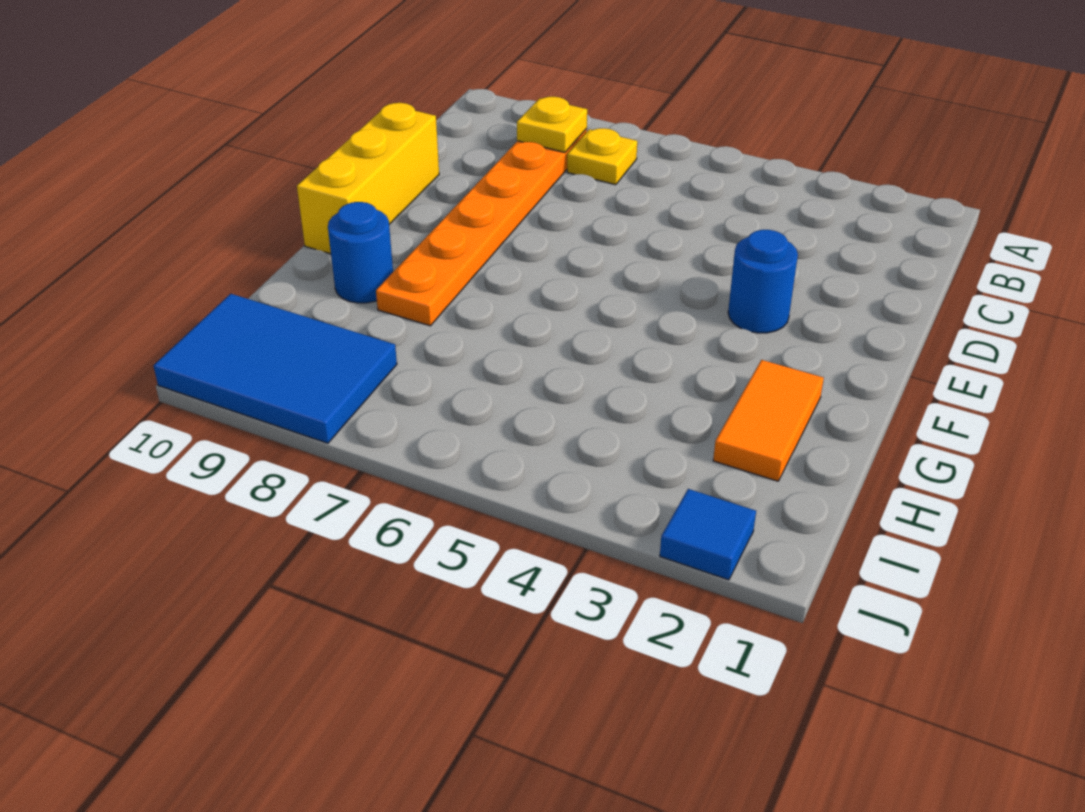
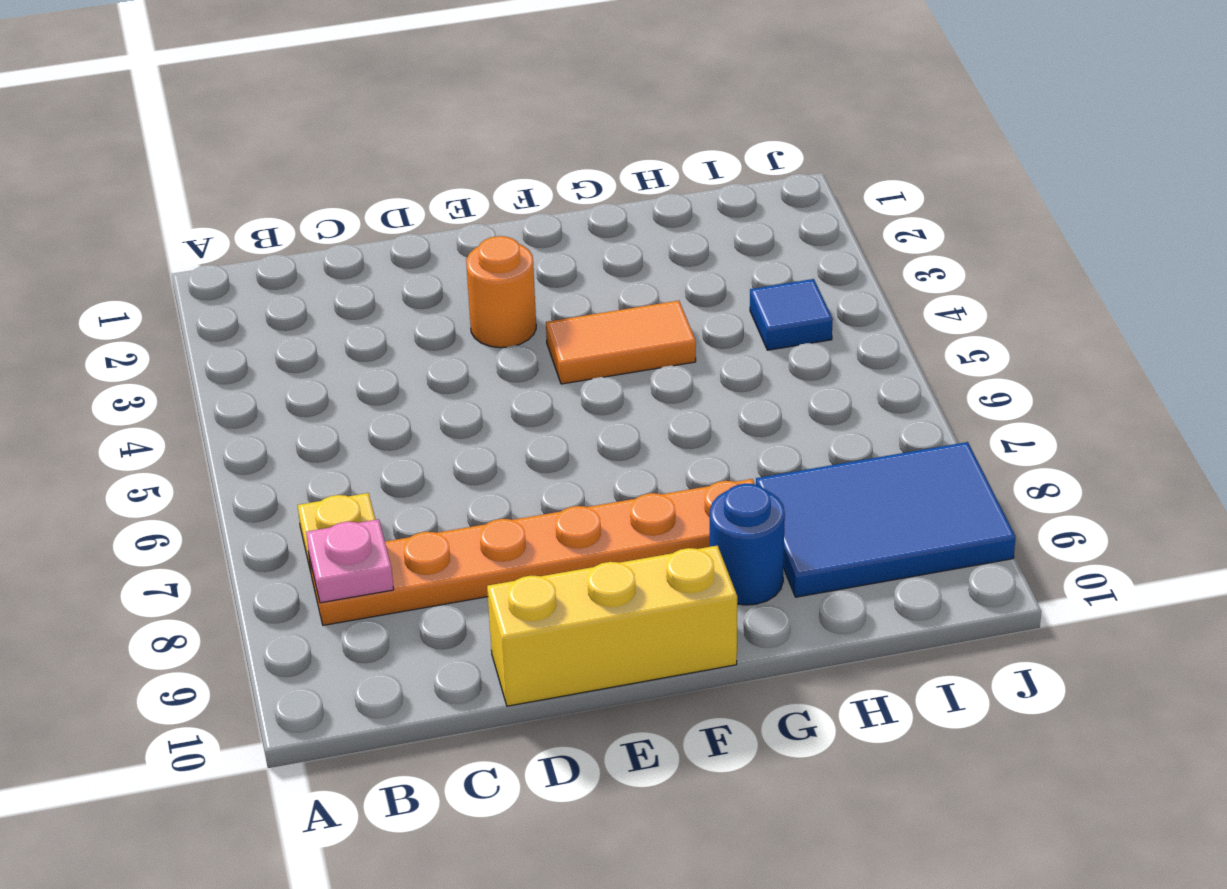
yellow plate B8 level 2 -> pink plate B8 level 2
blue round brick E3 level 1 -> orange round brick E3 level 1
orange tile G2:H2 level 1 -> orange tile F4:G4 level 1
blue tile I8:J10 level 1 -> blue tile H8:J9 level 1
blue tile J2 level 1 -> blue tile I4 level 1

